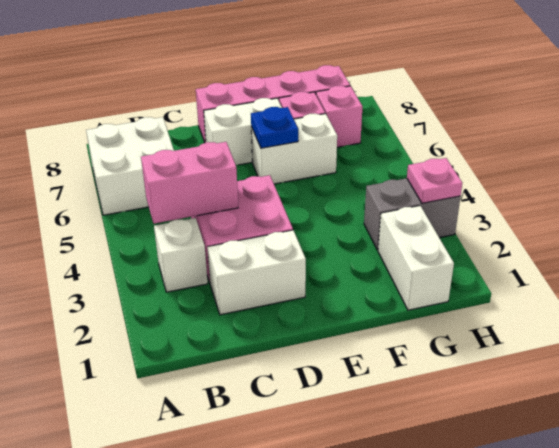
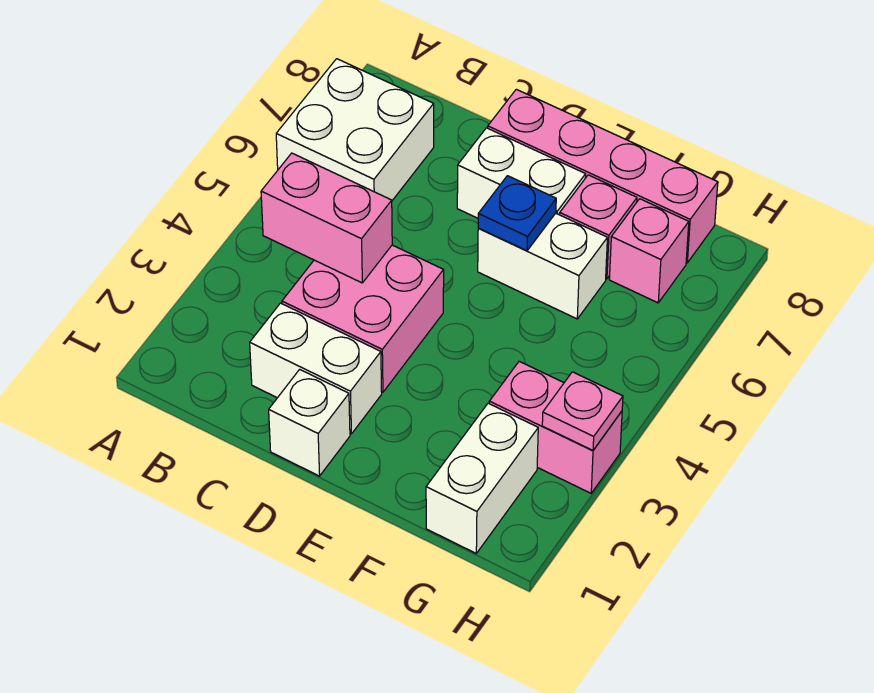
white brick B3 level 1 -> white brick D1 level 1
grey brick G3:H3 level 1 -> pink brick G3:H3 level 1

